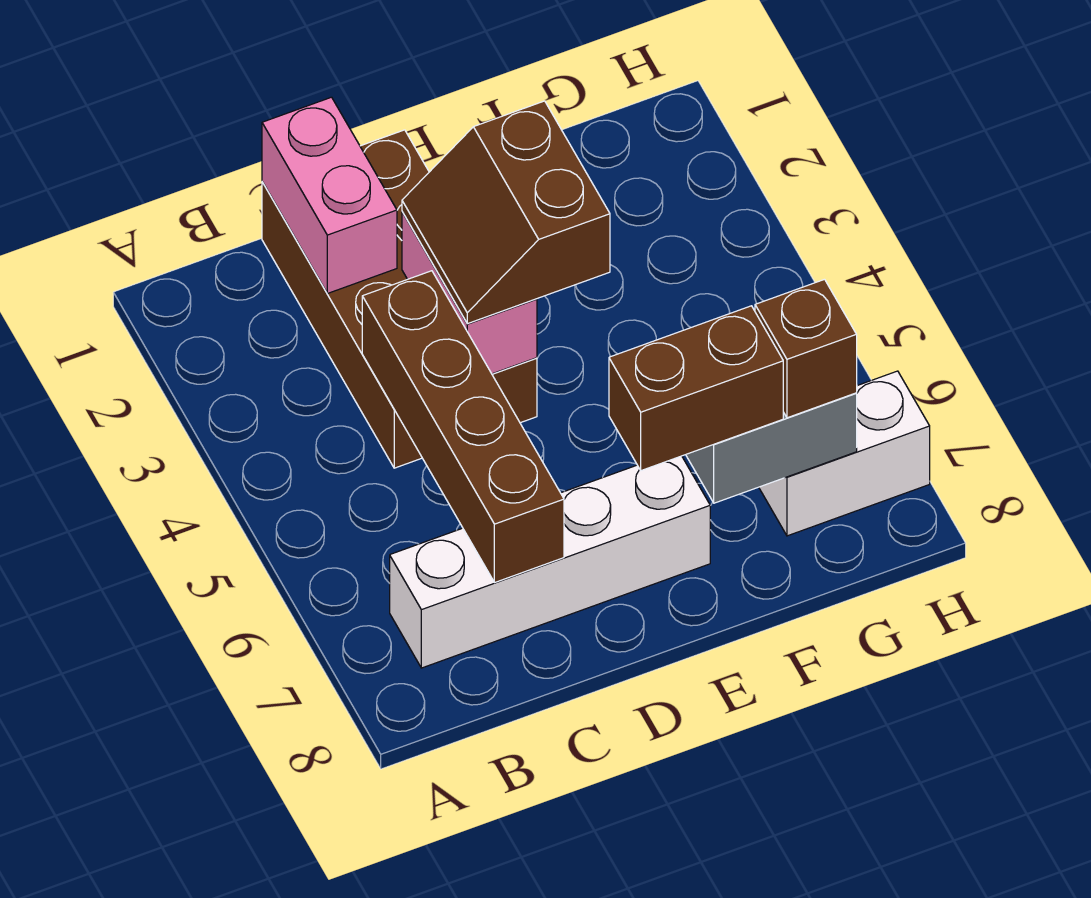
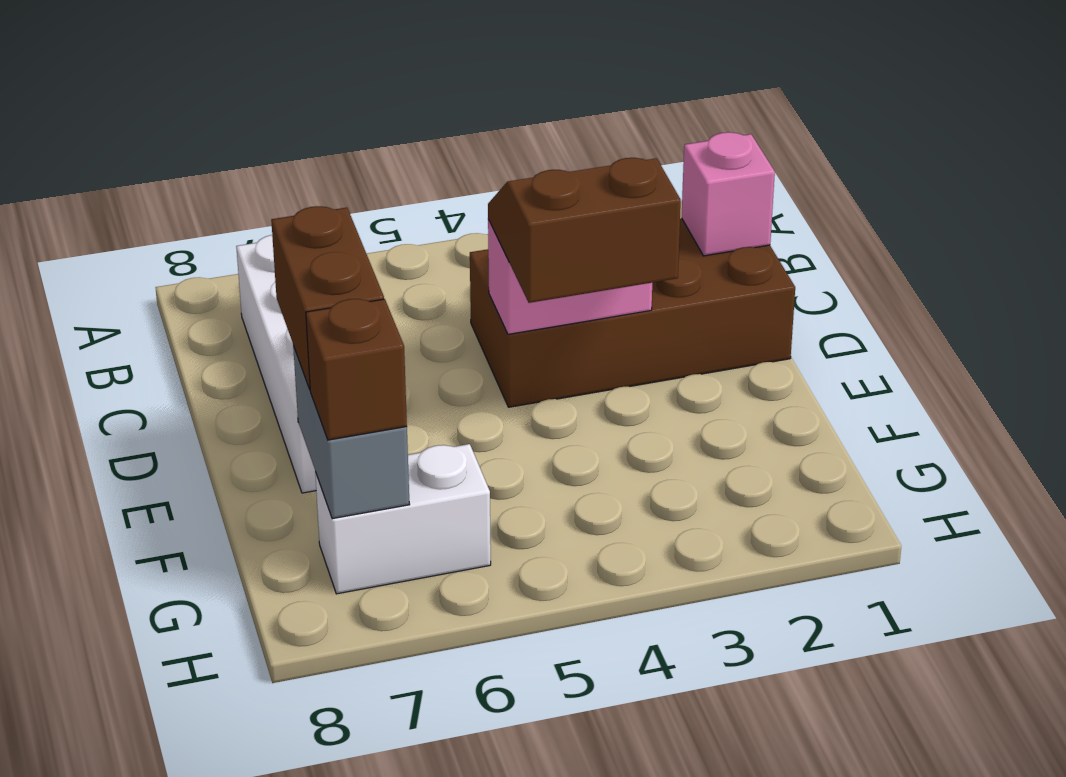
pink brick C1:C2 level 2 -> pink brick C1 level 2
brown brick C4:C7 level 2 -> none
white brick G7:H7 level 1 -> white brick G6:G7 level 1

